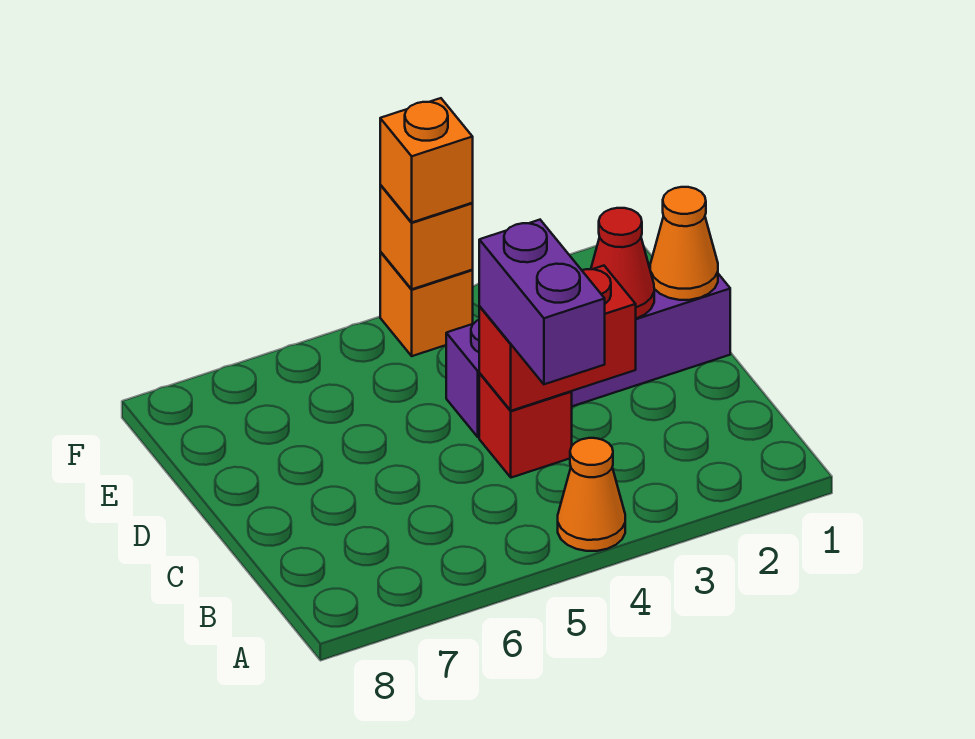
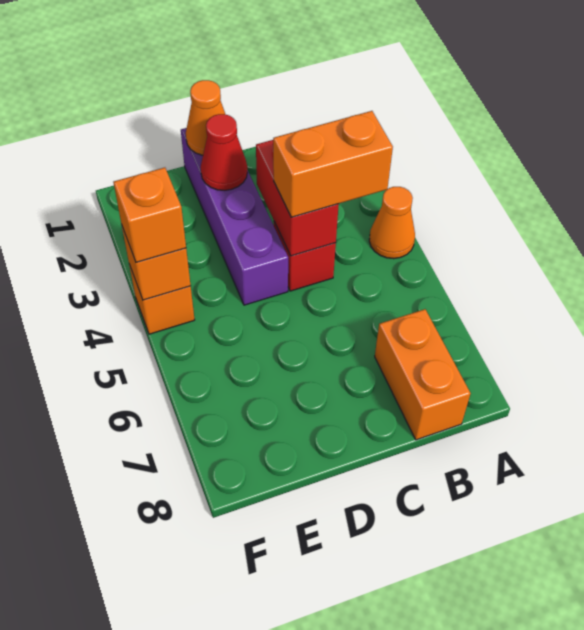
purple brick B4:C4 level 3 -> orange brick B4:C4 level 3
none -> orange brick B7:B8 level 1

